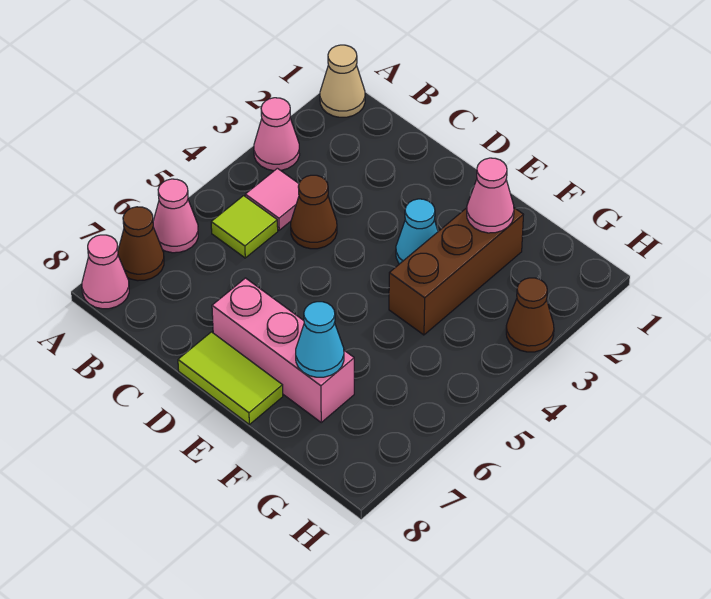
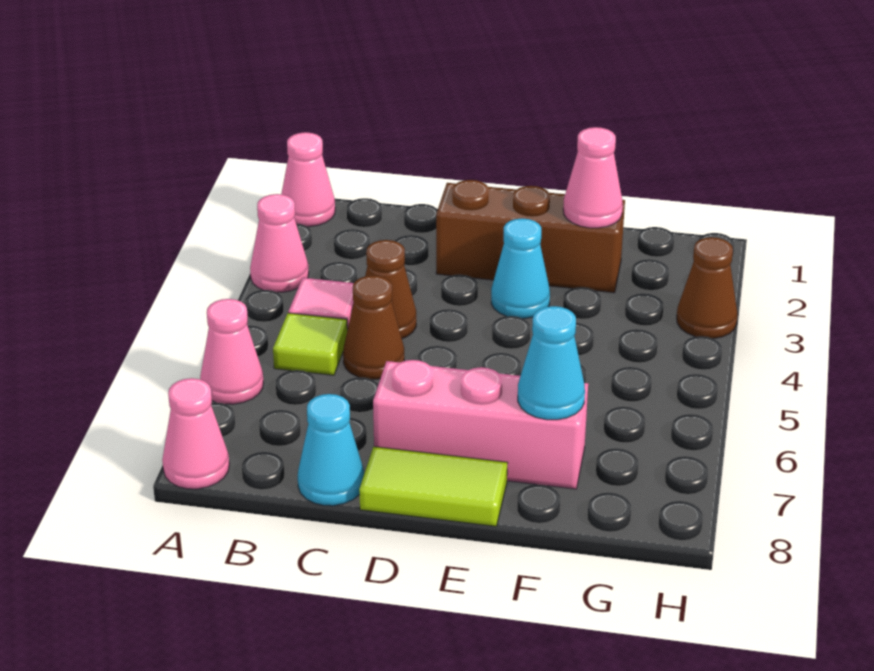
tan cone A1 level 1 -> pink cone A1 level 1
brown cone A7 level 1 -> brown cone C5 level 1
none -> cyan cone C8 level 1
brown brick F2:F4 level 1 -> brown brick D2:F2 level 1

